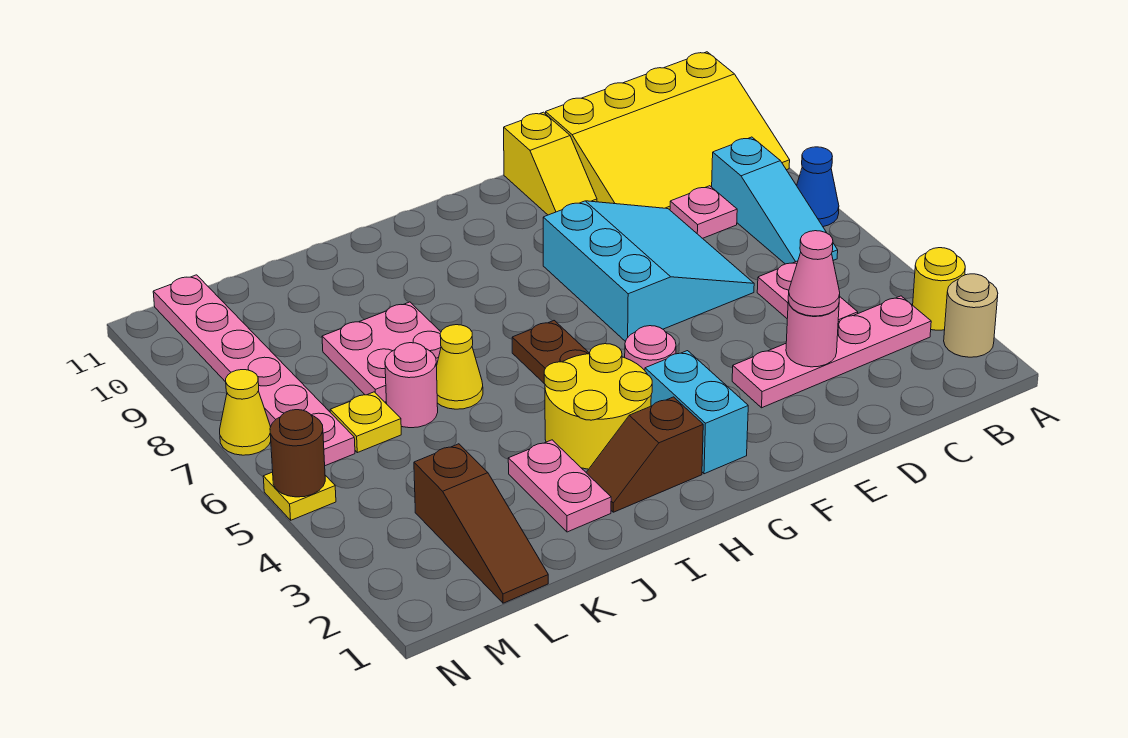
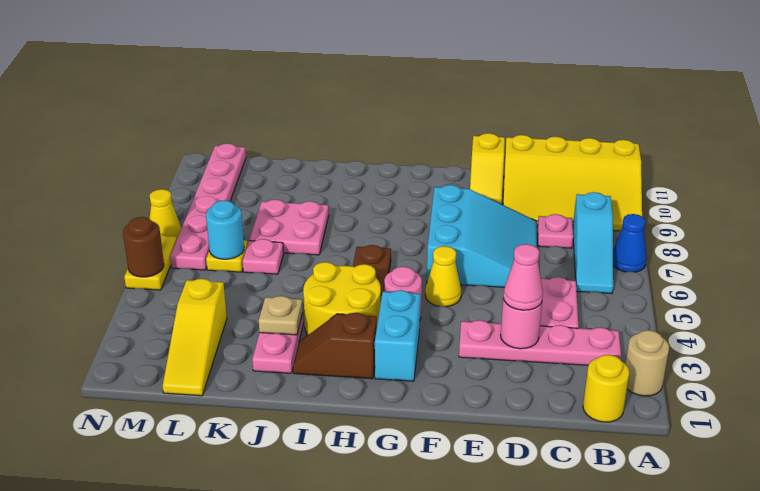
yellow round brick A3 level 1 -> yellow round brick B1 level 1
none -> tan plate J3 level 2
yellow cone J6 level 1 -> yellow cone F5 level 1
pink round brick K6 level 1 -> pink plate K6 level 1
brown slope L1:L3 level 1 top 3 -> yellow slope L1:L3 level 1 top 3
none -> cyan round brick L6 level 2
yellow plate N5 level 1 -> yellow plate N5:N6 level 1

